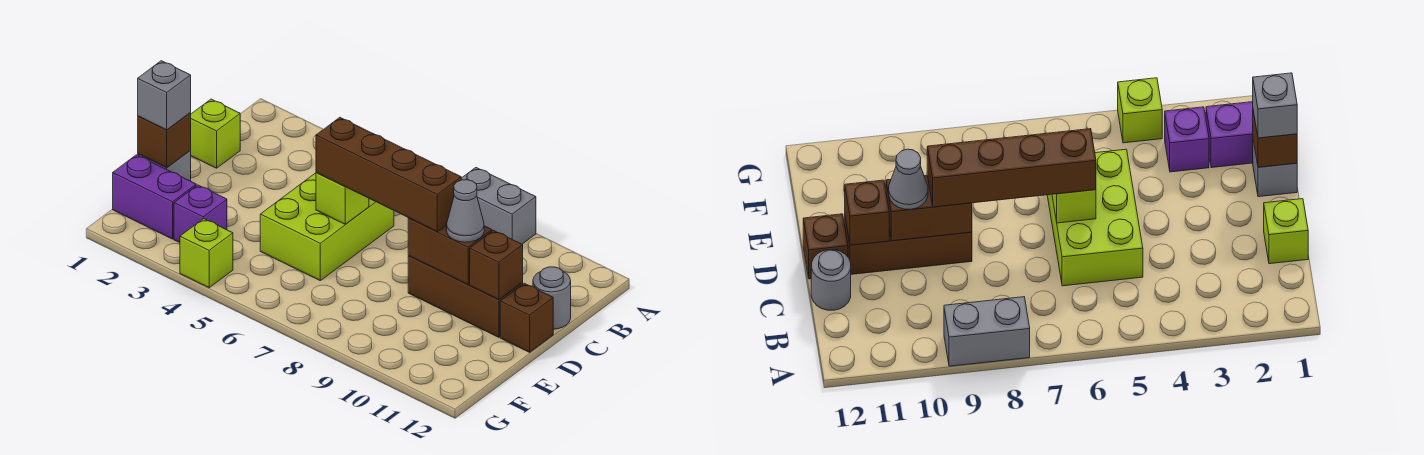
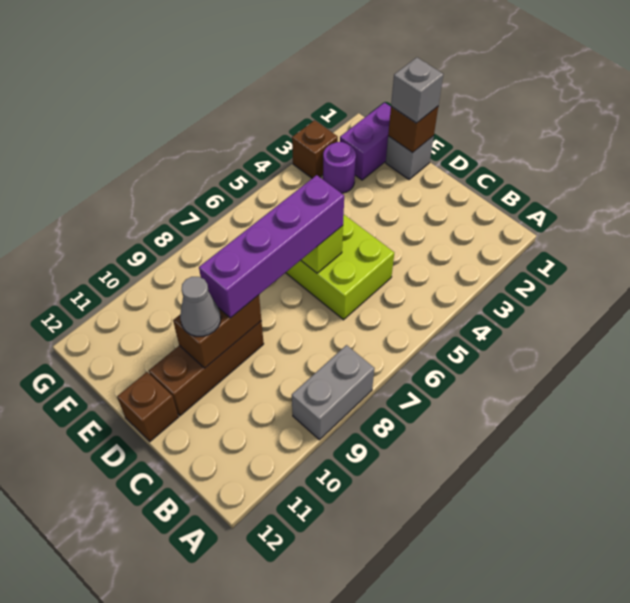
lime brick C1 level 1 -> none
grey round brick C12 level 1 -> none
brown brick D6:D9 level 3 -> purple brick D6:D9 level 3
brown brick D11 level 2 -> brown brick G3 level 1
purple brick F3 level 1 -> purple round brick F3 level 1
lime brick G4 level 1 -> none

